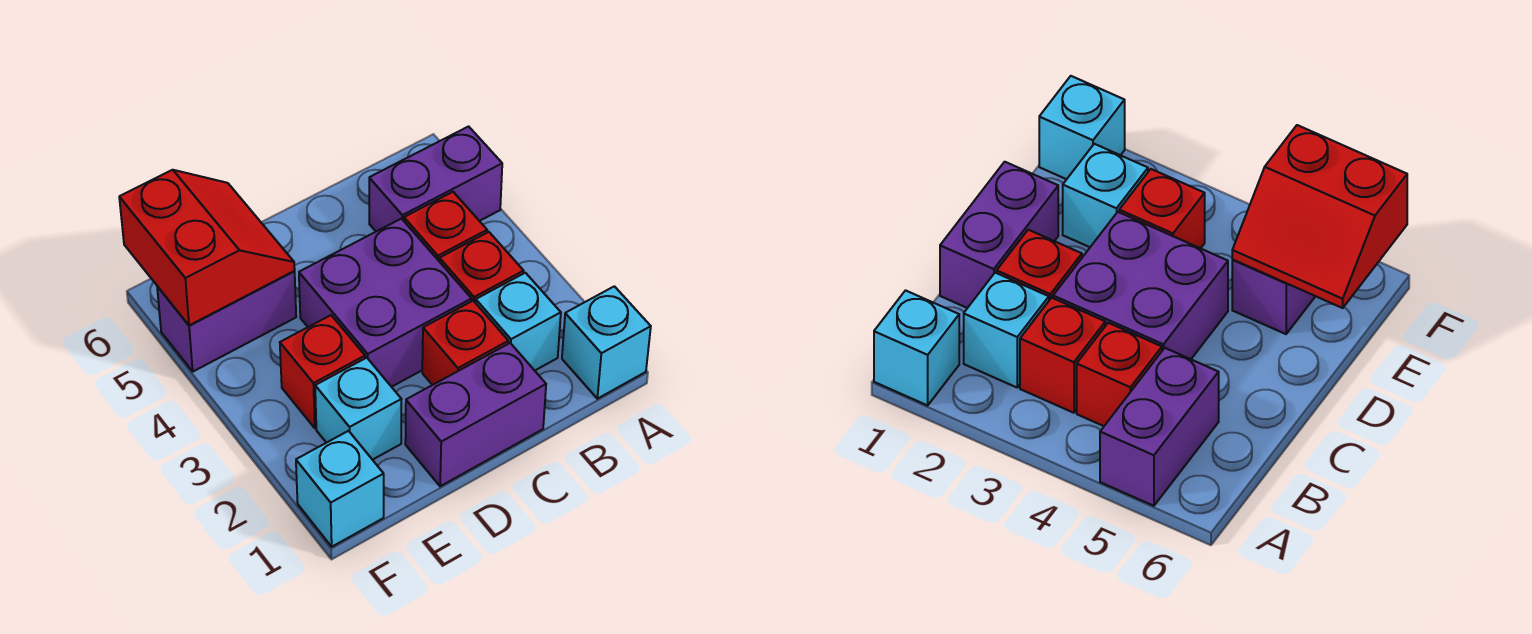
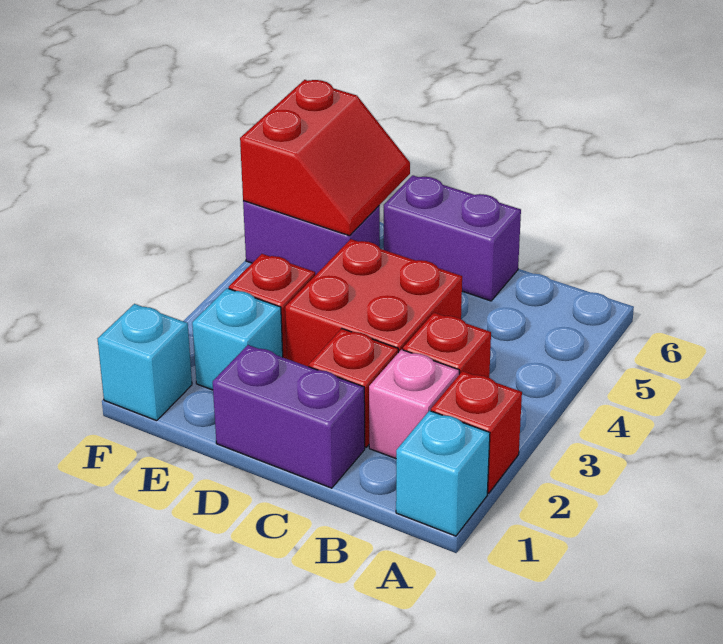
purple brick A5:B5 level 1 -> purple brick C6:D6 level 1
cyan brick B2 level 1 -> pink brick B2 level 1
red brick B4 level 1 -> red brick A2 level 1
purple brick C3:D4 level 1 -> red brick C3:D4 level 1

